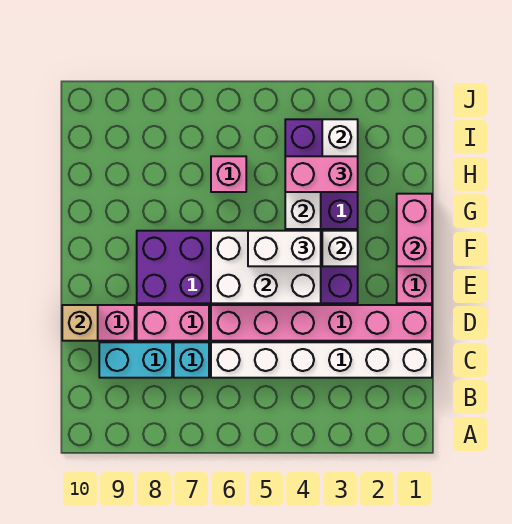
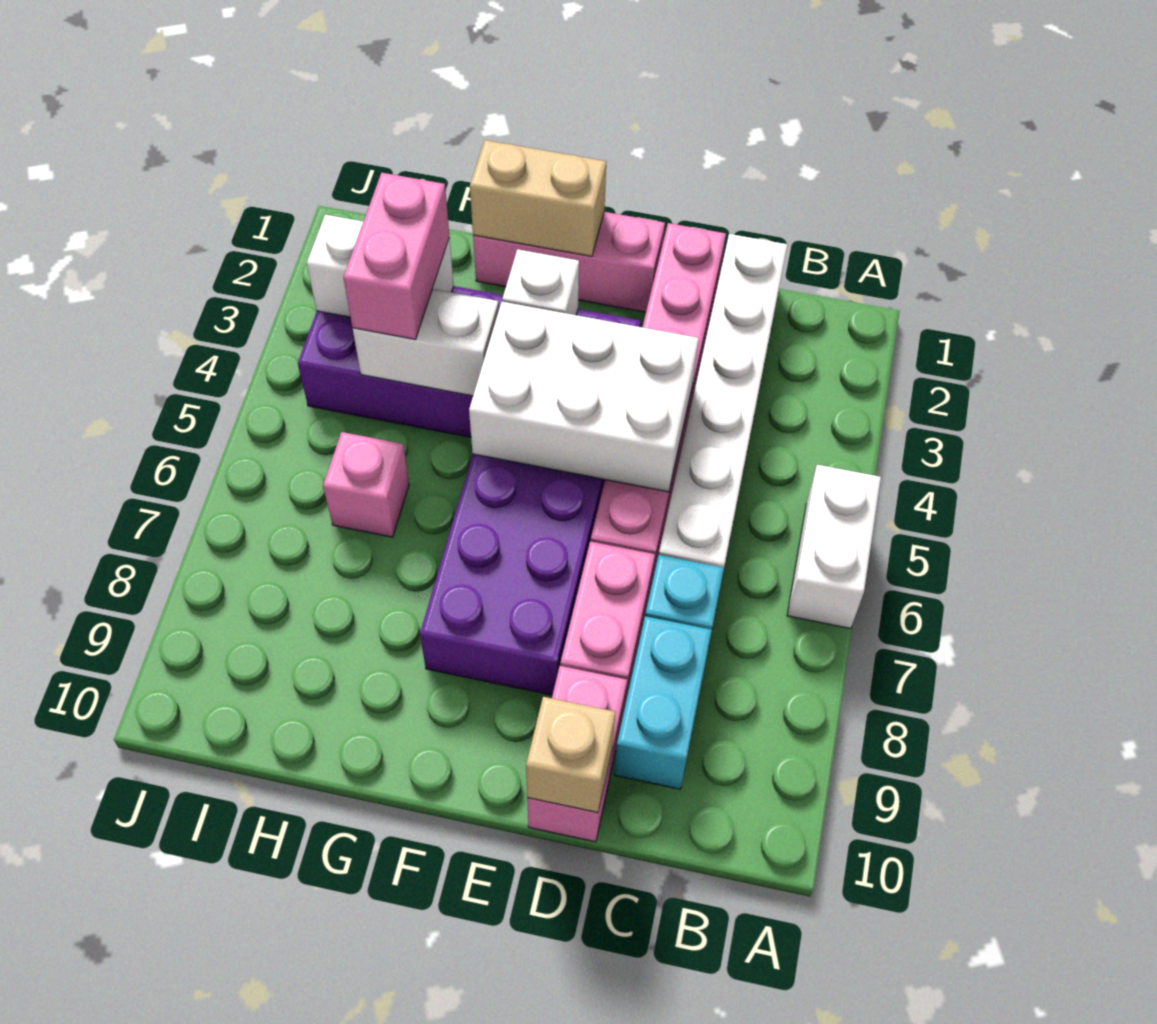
white brick E4:F6 level 2 -> white brick D4:F5 level 2
pink brick F1:G1 level 2 -> tan brick F1:G1 level 2
white brick F4:F5 level 3 -> white brick A5:A6 level 1

